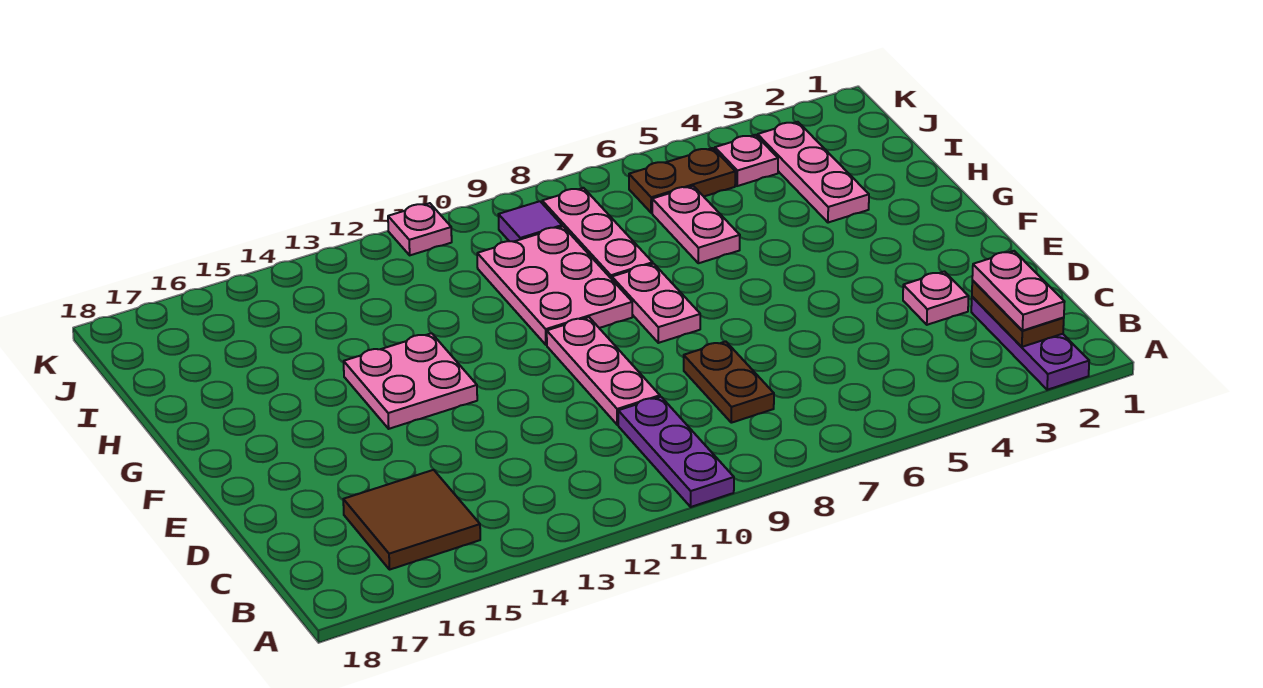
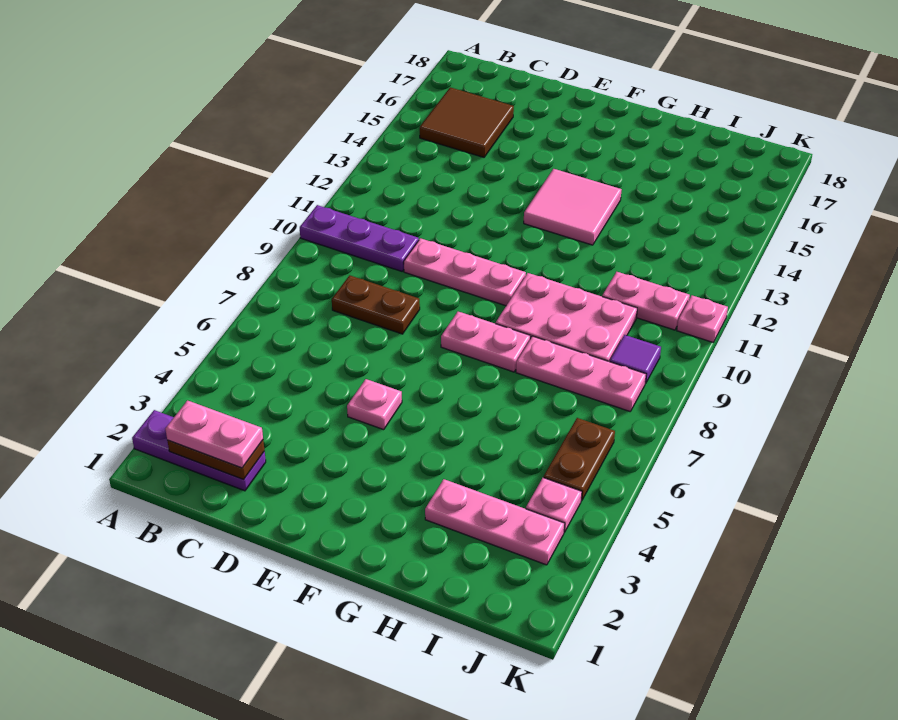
pink plate D3 level 1 -> pink plate E5 level 1
pink plate F13:G14 level 1 -> pink tile F13:G14 level 1
pink plate H6:I6 level 1 -> pink plate I11:J11 level 1

